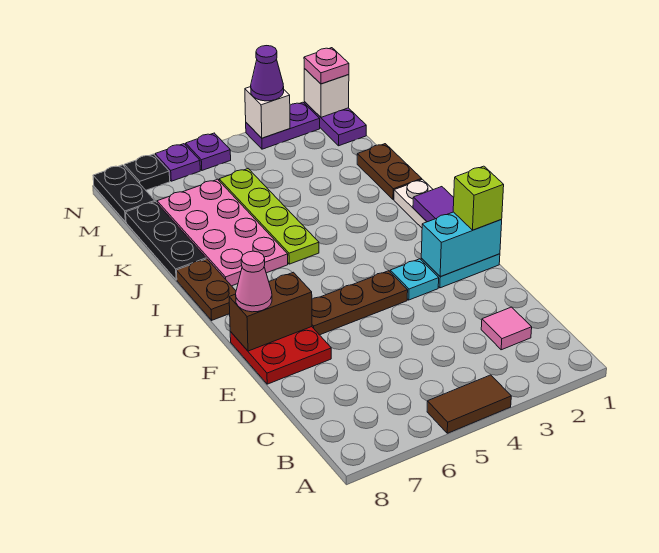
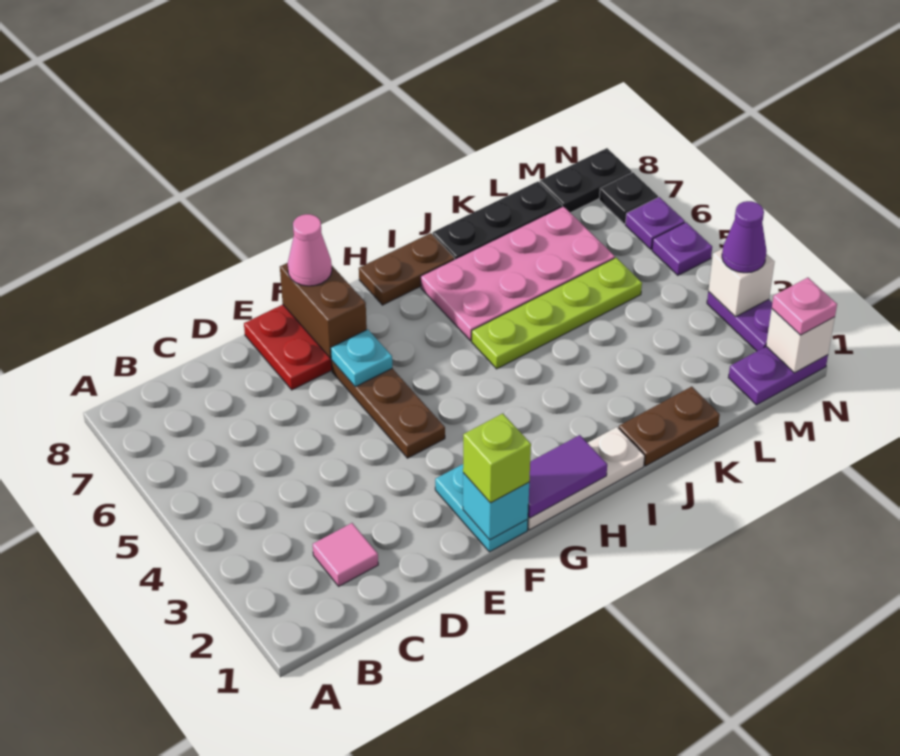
brown tile A4:A5 level 1 -> none
cyan brick F1:F2 level 2 -> cyan brick F1 level 2
cyan plate F3 level 1 -> cyan plate F6 level 2

